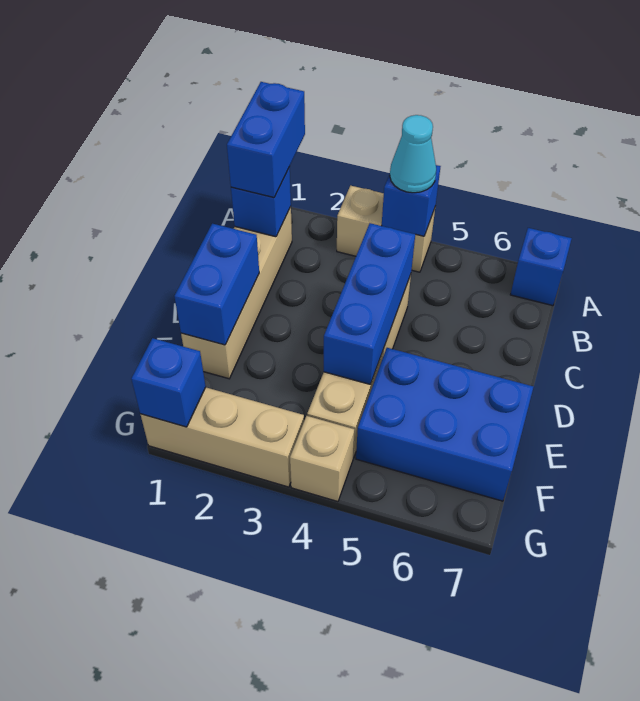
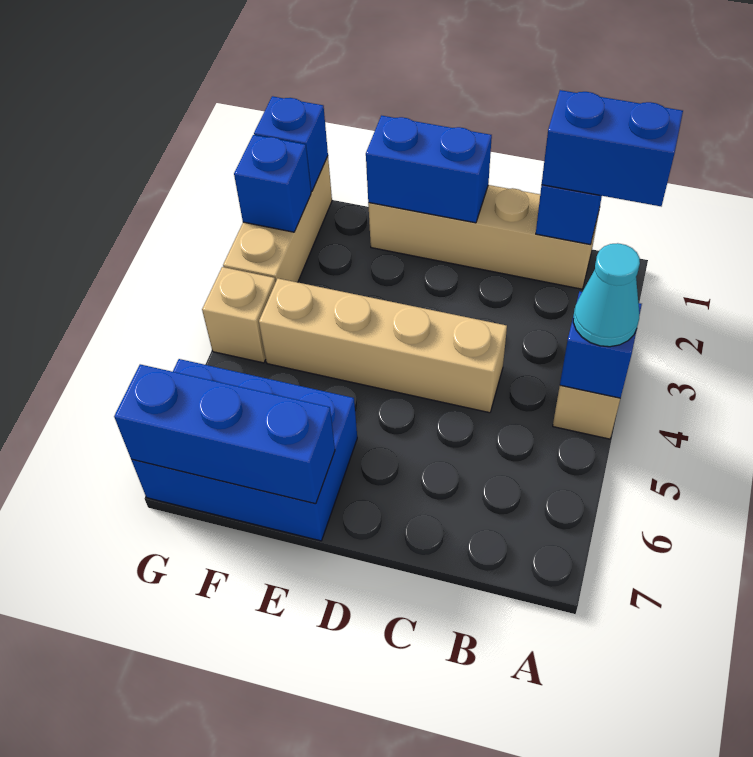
blue brick A7 level 1 -> blue brick G2 level 2
blue brick C4:E4 level 2 -> blue brick E7:G7 level 2
blue brick E5:F7 level 1 -> blue brick E6:G7 level 1

